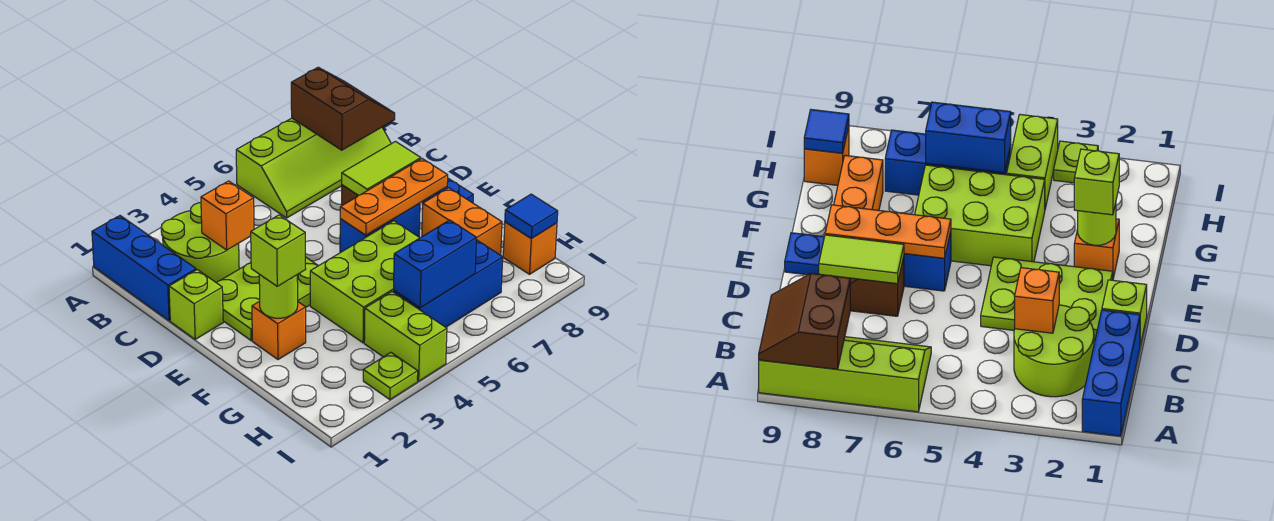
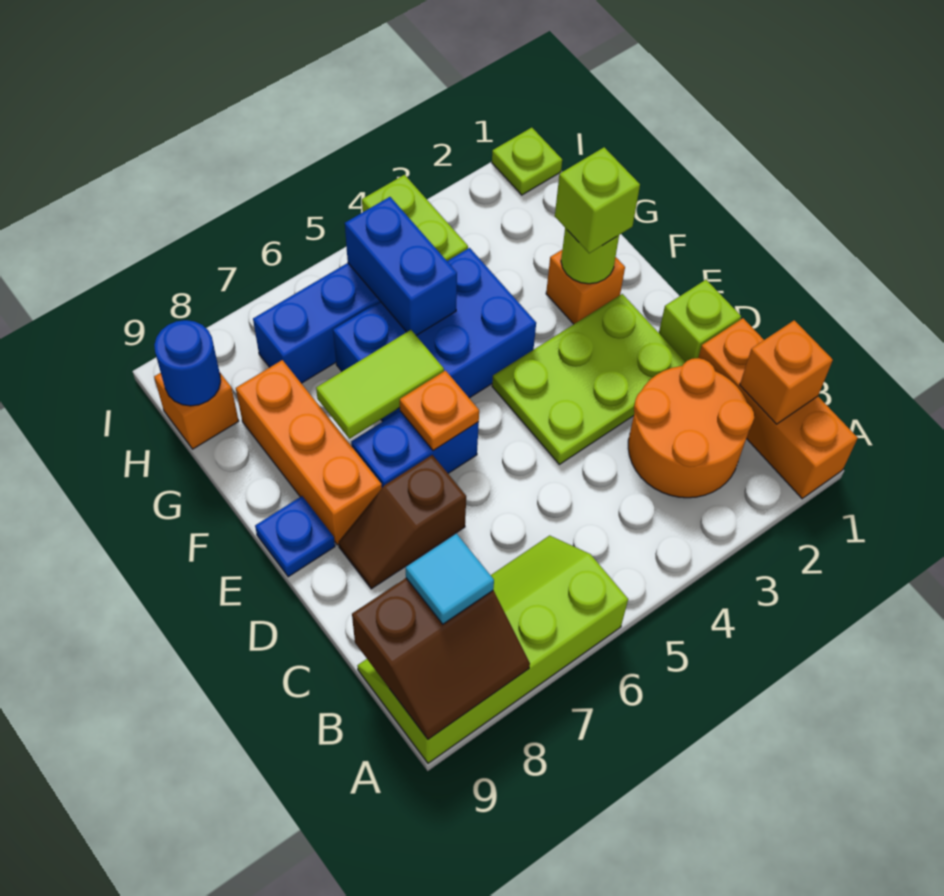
blue brick A1:C1 level 1 -> orange brick A1:C1 level 1
brown slope A8:B9 level 2 top 8 -> brown slope A8:B9 level 2 top B
lime round brick B2:C3 level 1 -> orange round brick B2:C3 level 1
none -> cyan tile B8 level 3
orange brick C3 level 2 -> orange brick B1 level 2
lime tile D7:D8 level 2 -> lime tile F6:F7 level 2
orange plate E6:E8 level 2 -> orange plate E6 level 2
lime brick F4:G6 level 1 -> blue brick F4:G6 level 1
orange brick F8:G8 level 1 -> orange brick E8:G8 level 1
blue brick H5:H6 level 2 -> blue brick G5:H5 level 2
blue tile H9 level 2 -> blue round brick H9 level 2
lime plate I3 level 1 -> lime plate I1 level 1

